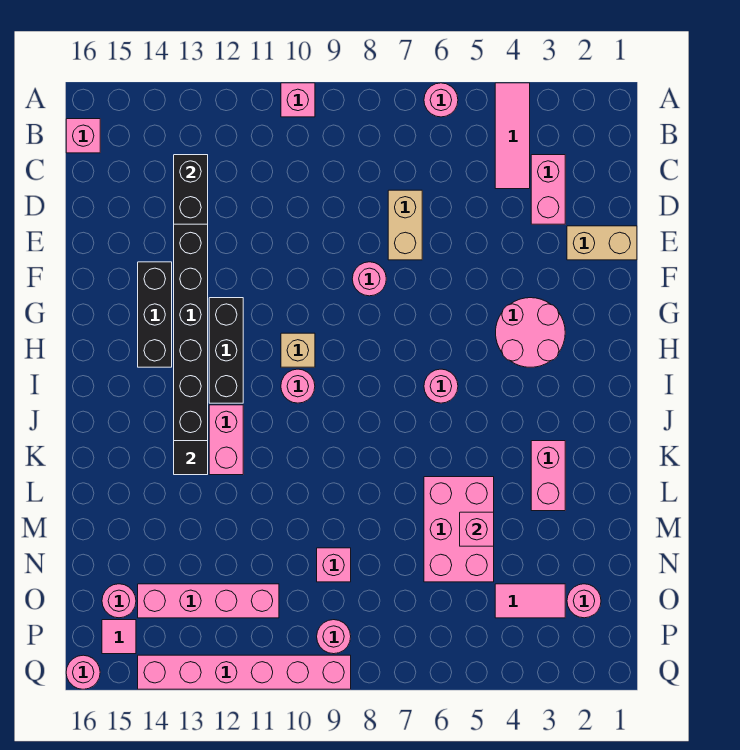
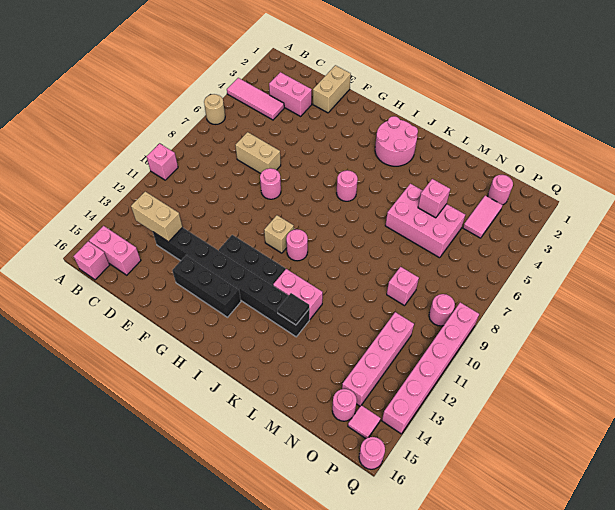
pink round brick A6 level 1 -> tan round brick A6 level 1
black brick C13:D13 level 2 -> tan brick C13:D13 level 2
pink round brick G3:H4 level 1 -> pink round brick I2:J3 level 1
pink brick K3:L3 level 1 -> pink brick B15:C15 level 1

